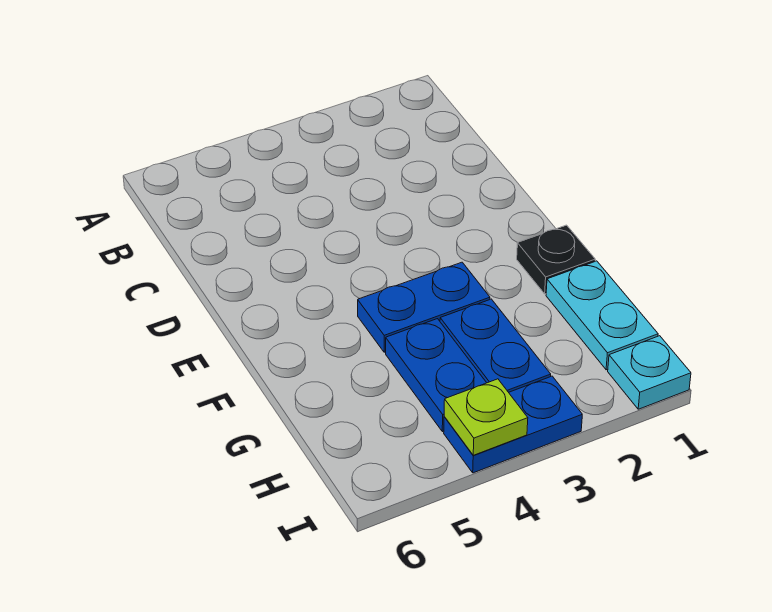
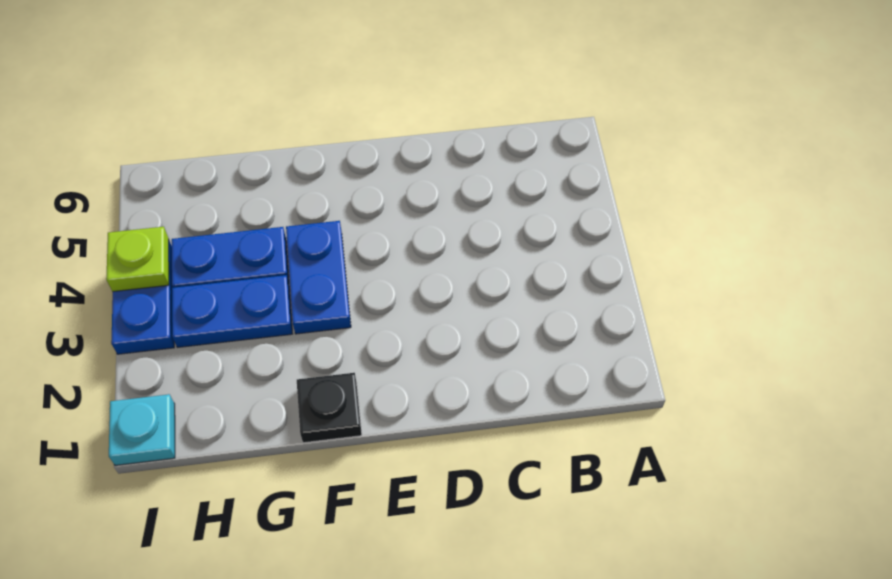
cyan plate G1:H1 level 1 -> none

